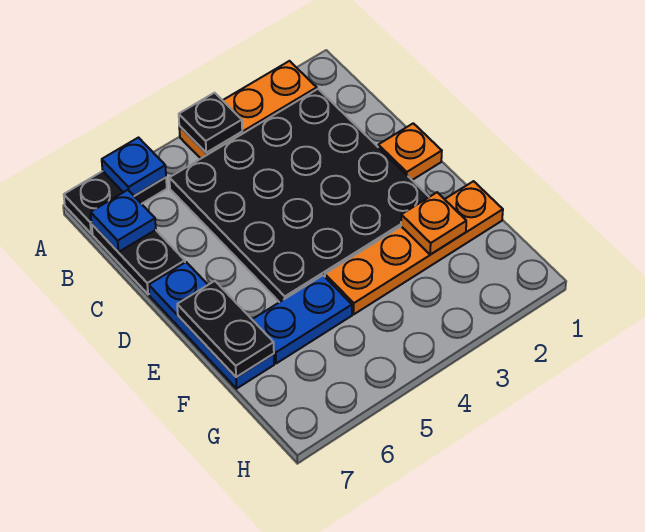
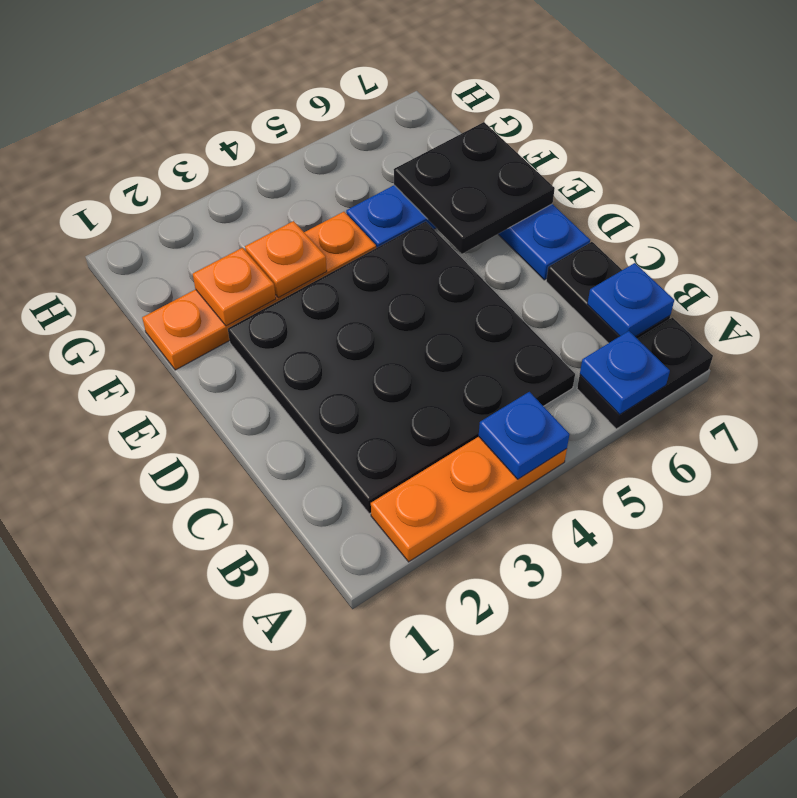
black plate A4 level 2 -> blue plate A4 level 2
orange plate D1 level 1 -> orange plate F3 level 2
black plate E7:F7 level 2 -> black plate E6:F7 level 2

